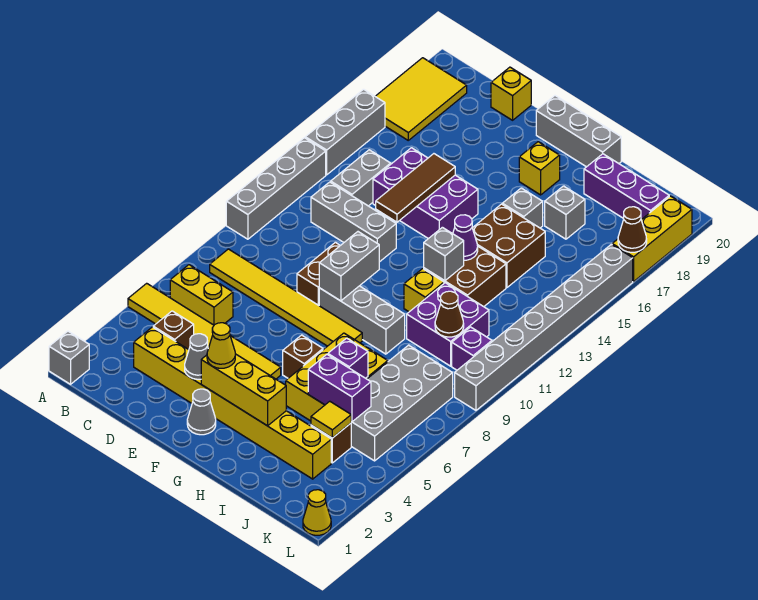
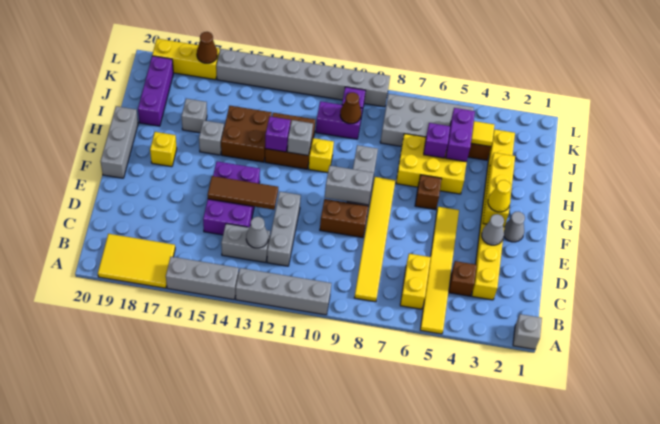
none -> grey cone C13 level 2
yellow brick D20 level 1 -> none
purple cone H13 level 2 -> purple brick H13 level 2
purple brick I10:J11 level 1 -> purple brick J10:J11 level 1
yellow cone L1 level 1 -> none

